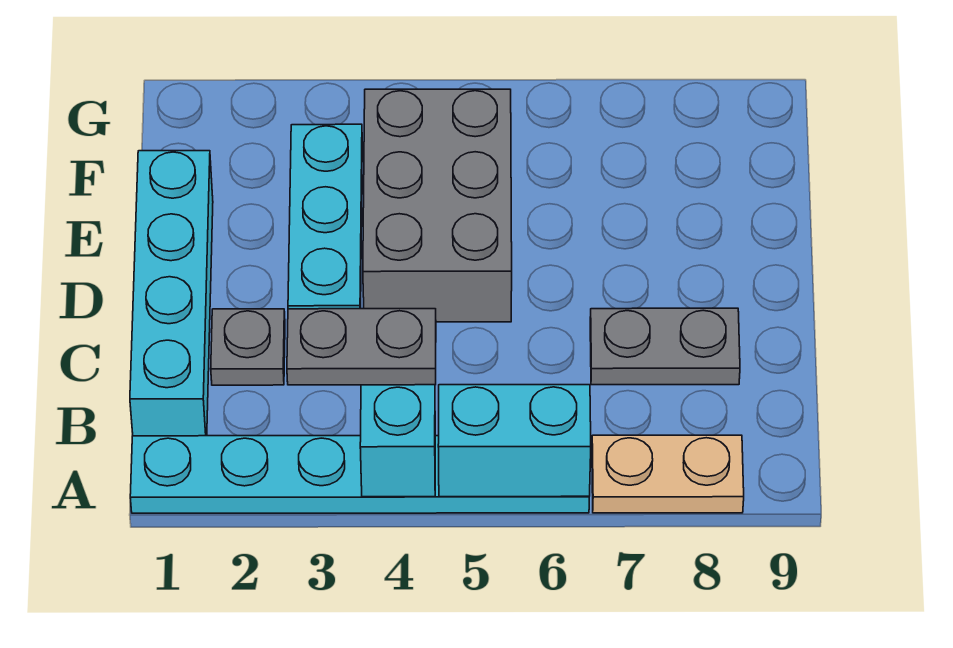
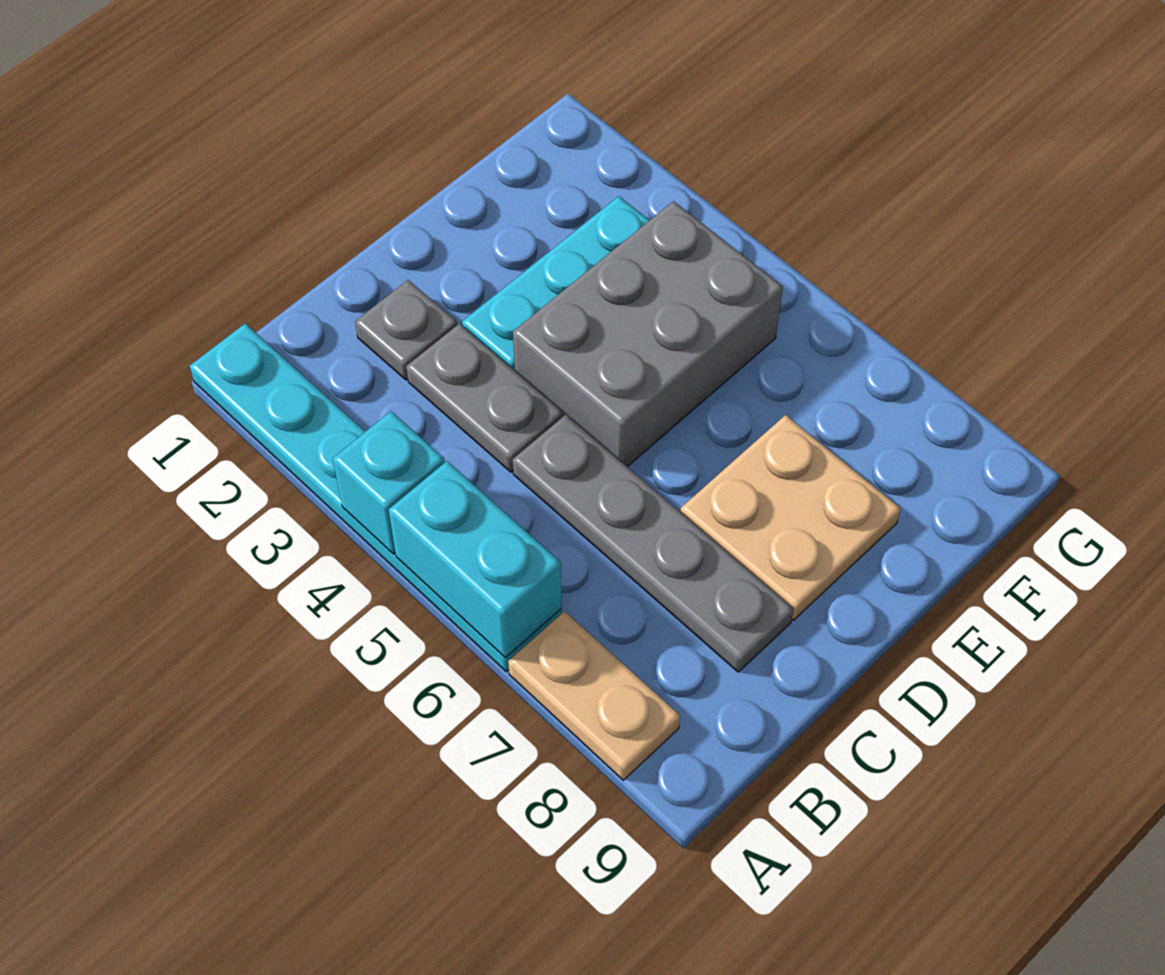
cyan brick B1:E1 level 1 -> none
grey plate C7:C8 level 1 -> grey plate C5:C8 level 1
none -> tan plate D7:E8 level 1

